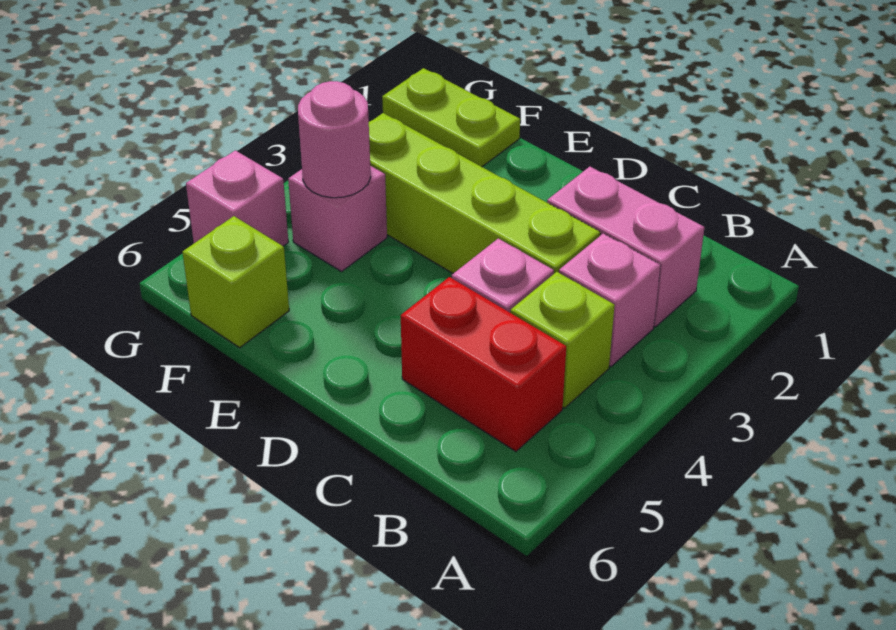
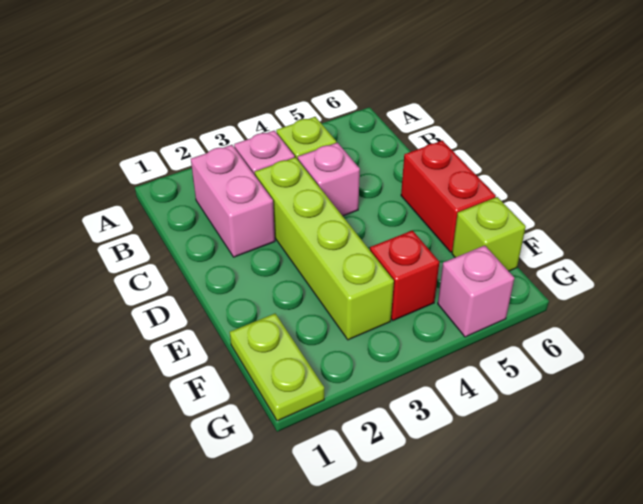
red brick B5:C5 level 1 -> red brick D6:E6 level 1
pink brick F4 level 1 -> red brick F4 level 1
pink round brick F4 level 2 -> none

